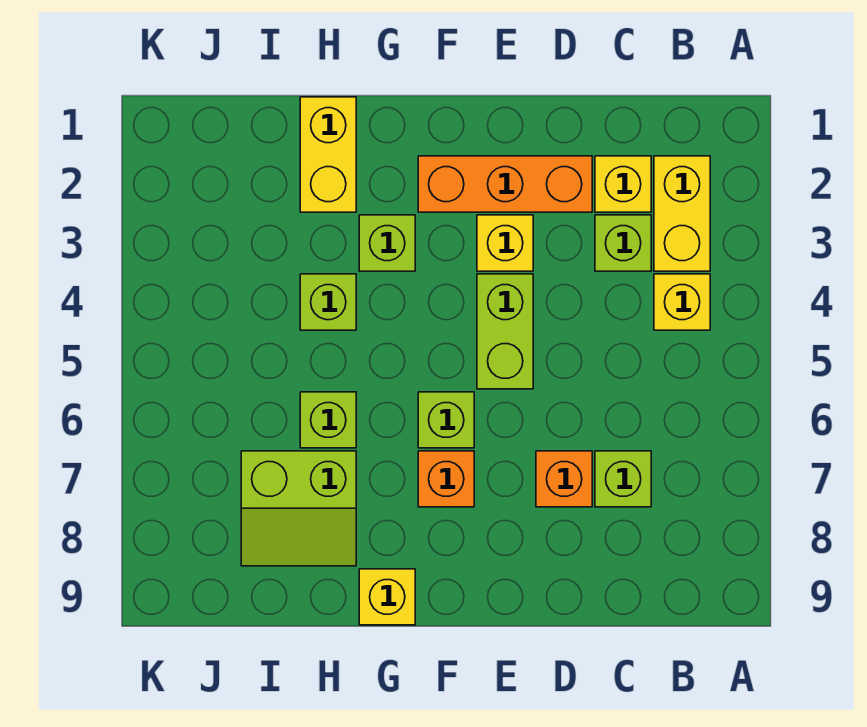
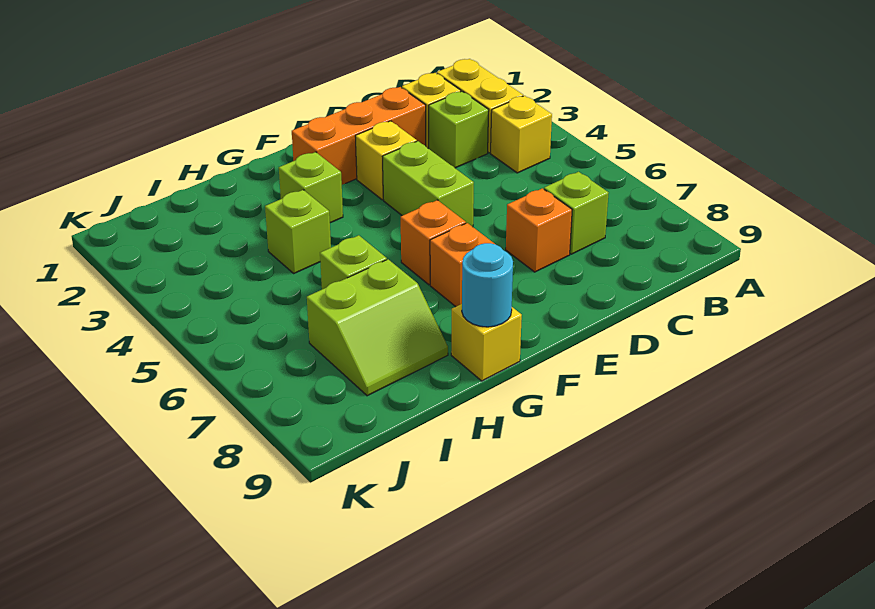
lime brick F6 level 1 -> orange brick F6 level 1
none -> cyan round brick G9 level 2
yellow brick H1:H2 level 1 -> none

